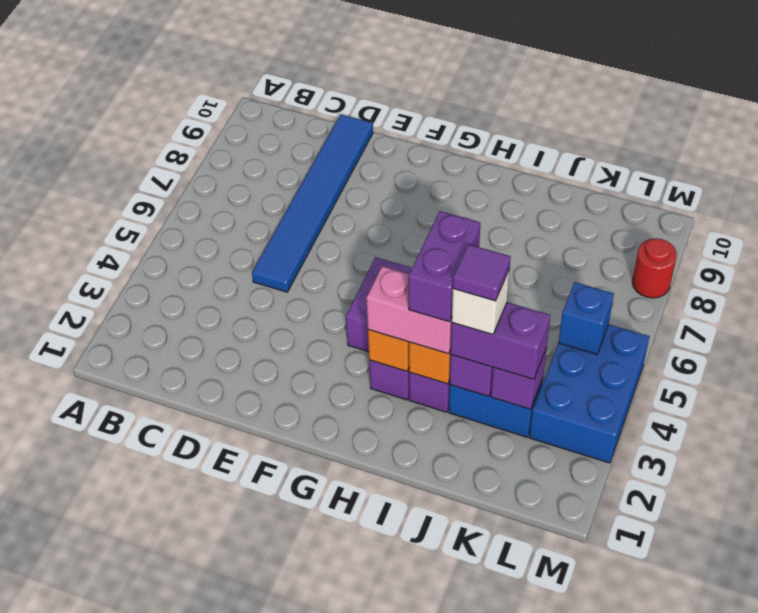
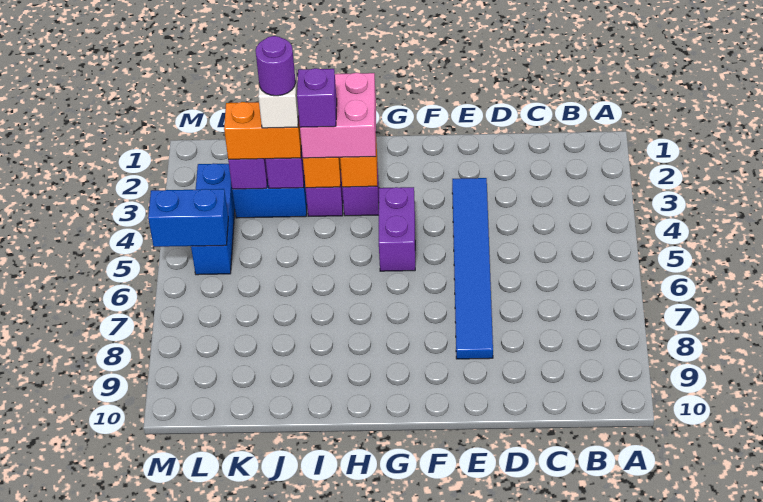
blue tile D5:D10 level 1 -> blue tile E3:E8 level 1
pink brick H3:I3 level 3 -> pink brick H2:I3 level 3
purple brick I3:I4 level 4 -> purple brick I3 level 4
purple brick J3:K3 level 3 -> orange brick J3:K3 level 3
purple tile J3 level 5 -> purple round brick J3 level 5
blue brick L3:M5 level 1 -> blue brick L3:L5 level 1
blue brick L5 level 2 -> blue brick L5:M5 level 2
red round brick M8 level 1 -> none

